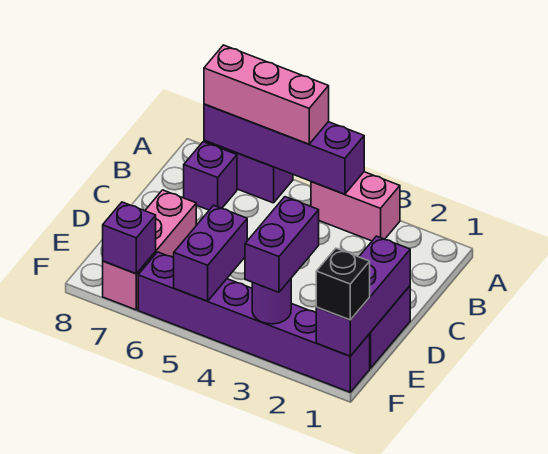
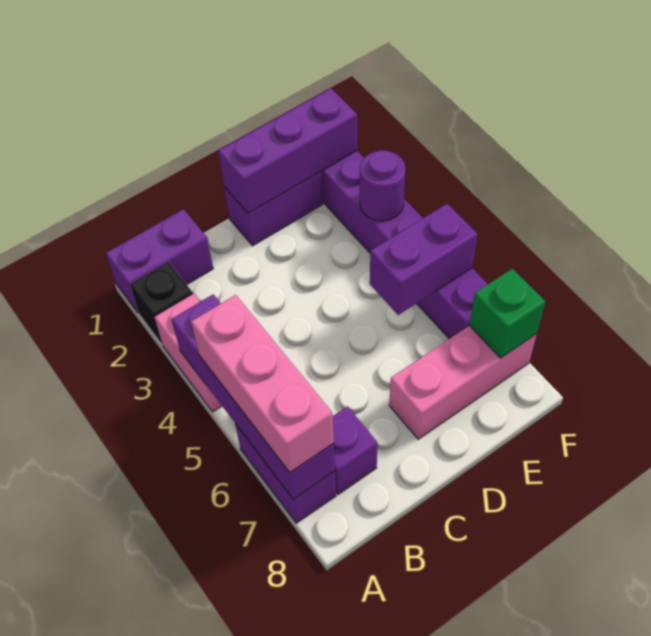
purple brick E3:F3 level 3 -> purple brick A1:B1 level 1
black brick F1 level 3 -> black brick A2 level 1
purple brick F7 level 2 -> green brick F7 level 2

